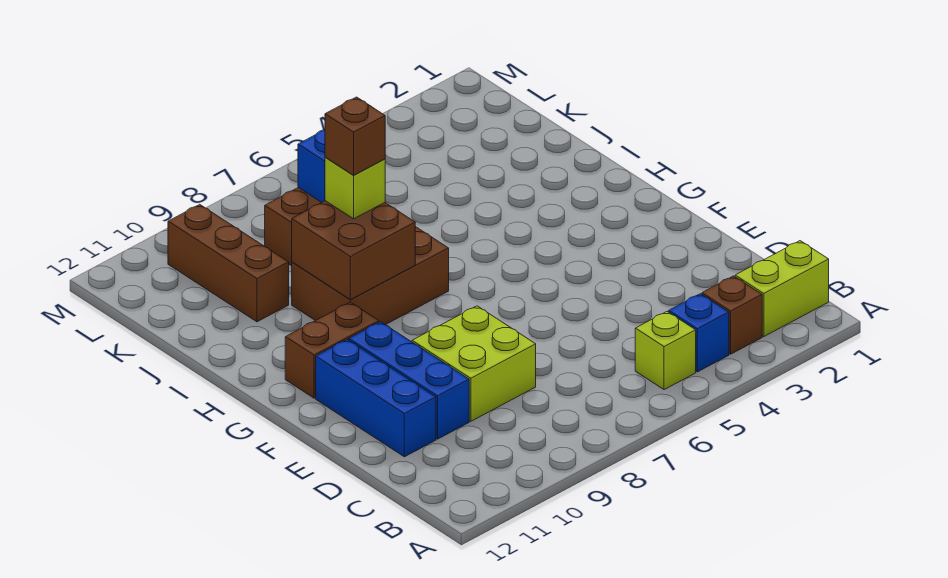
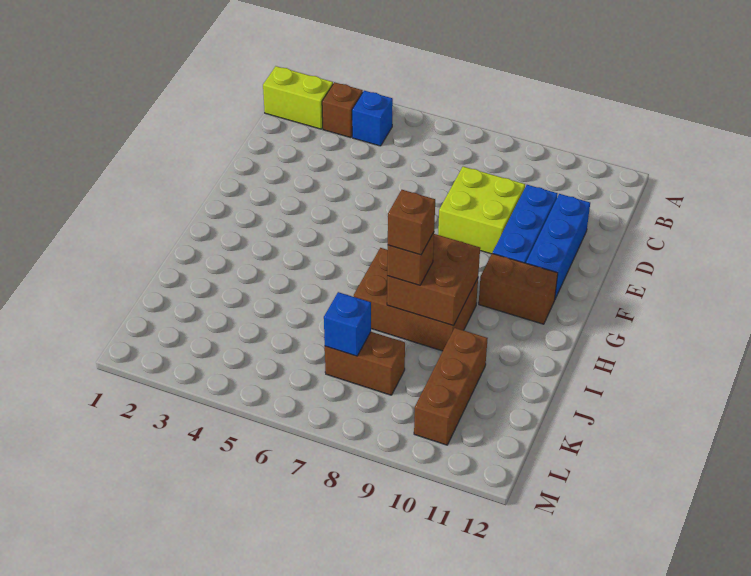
lime brick B5 level 1 -> none
lime brick I8 level 3 -> brown brick I8 level 3

